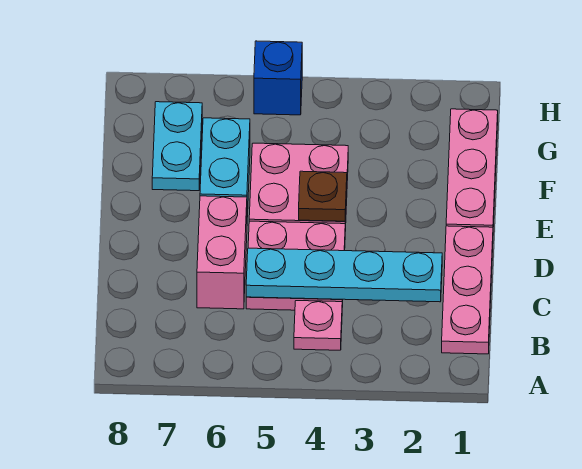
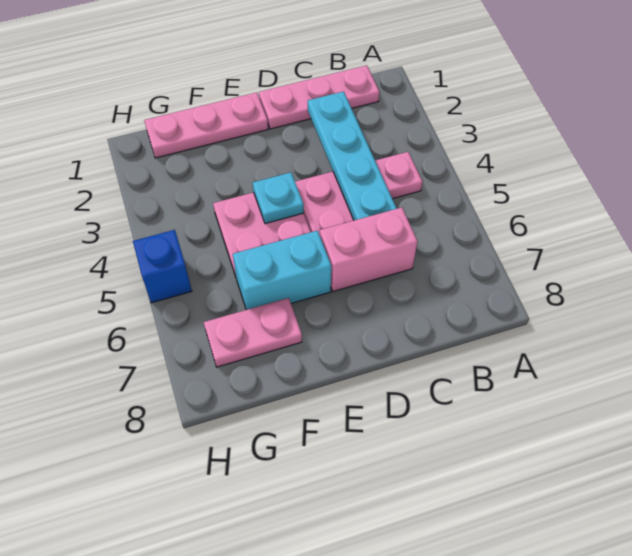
brown plate E4 level 2 -> cyan plate E4 level 2
cyan plate F7:G7 level 1 -> pink plate F7:G7 level 1

